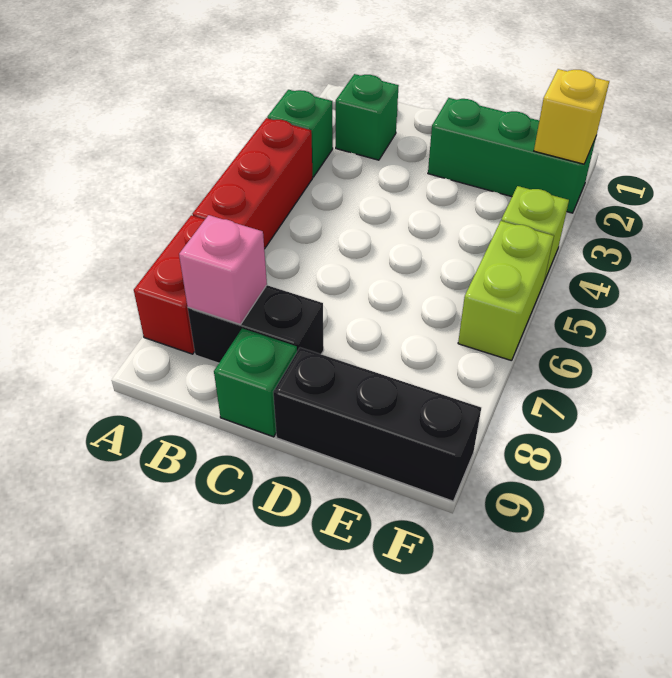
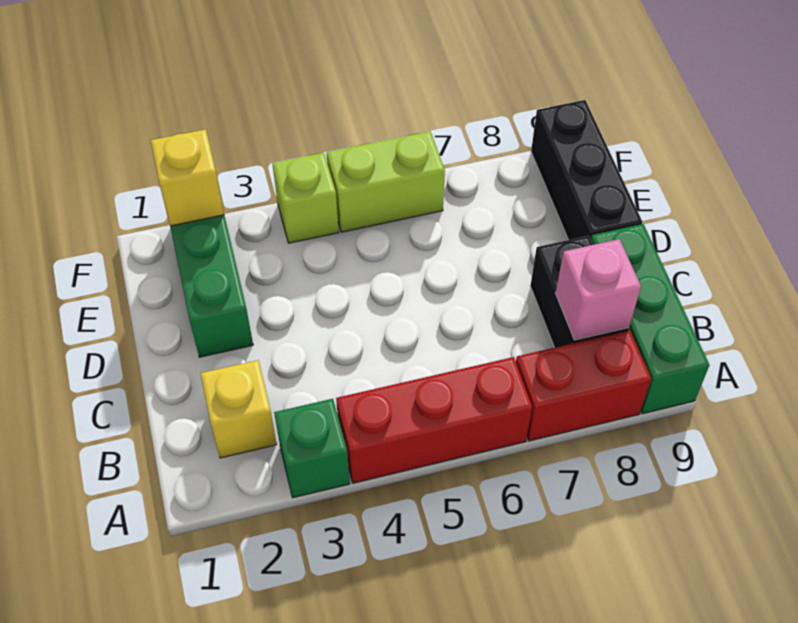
green brick B2 level 1 -> yellow brick B2 level 1
green brick C9 level 1 -> green brick A9:C9 level 1

